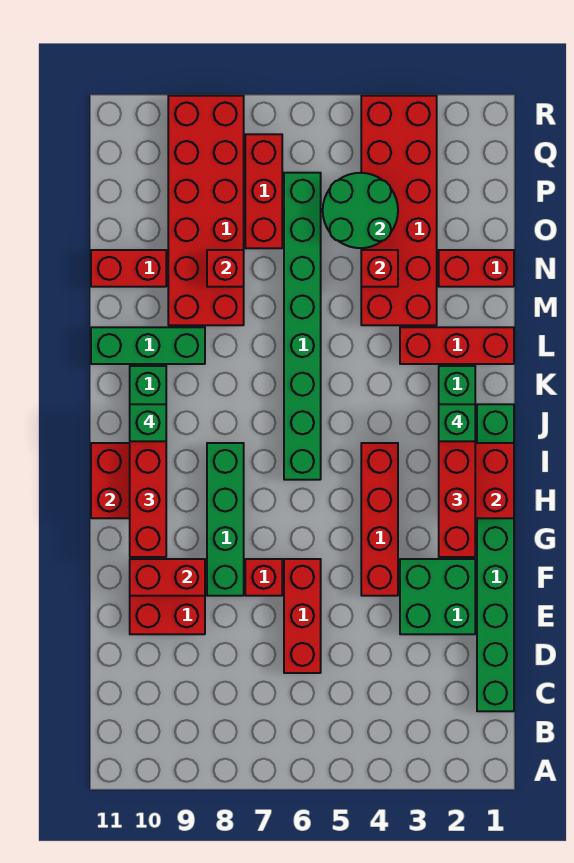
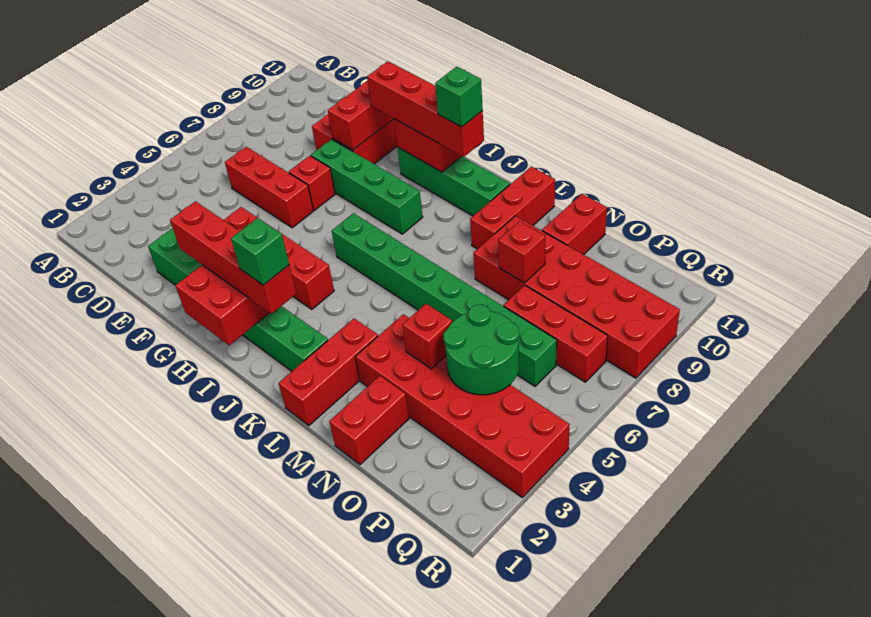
green brick C1:J1 level 1 -> none
green brick L9:L11 level 1 -> red brick L9:L11 level 1

